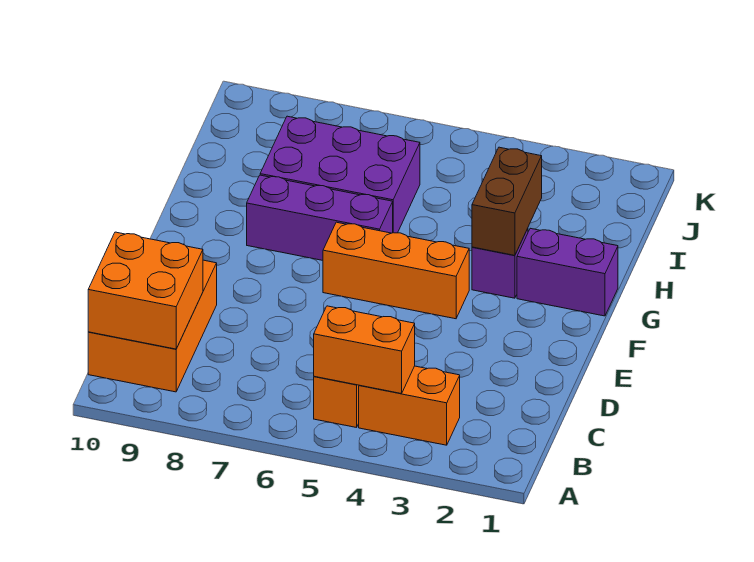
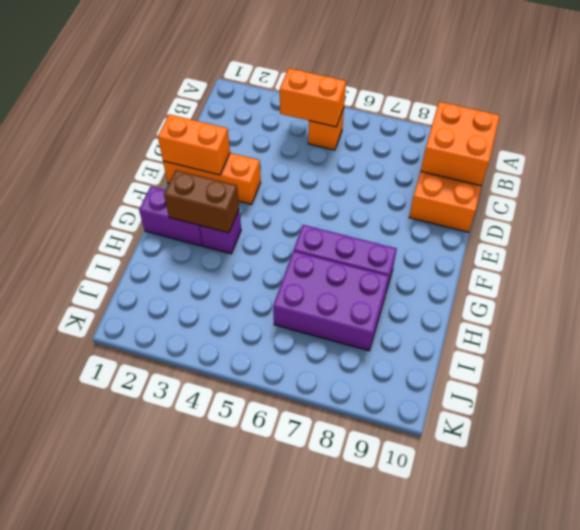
orange brick B3:B4 level 1 -> orange brick E1:E2 level 2
orange brick F4:F6 level 1 -> orange brick E1:E3 level 1
brown brick G3:H3 level 2 -> brown brick G2:G3 level 2

